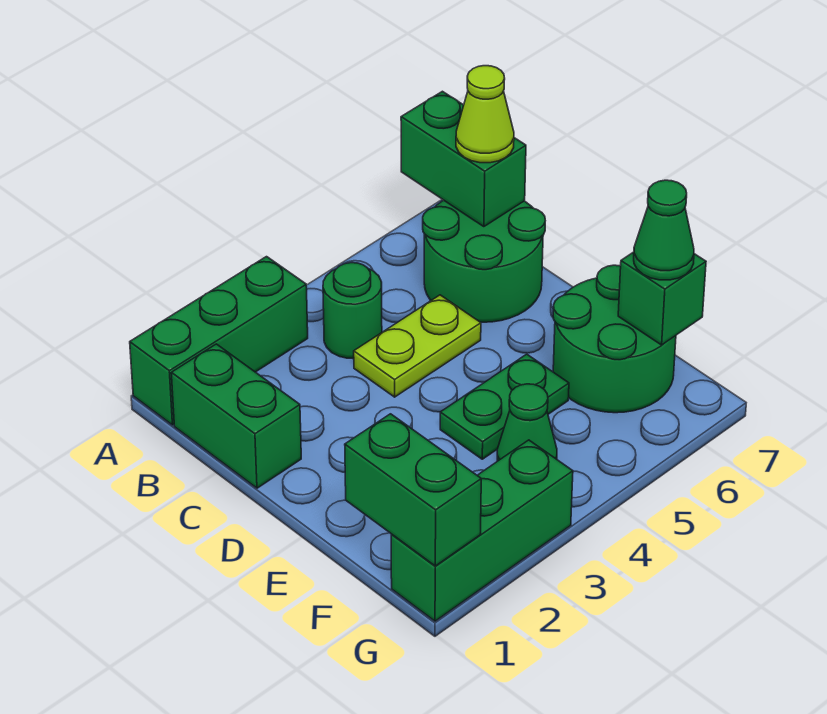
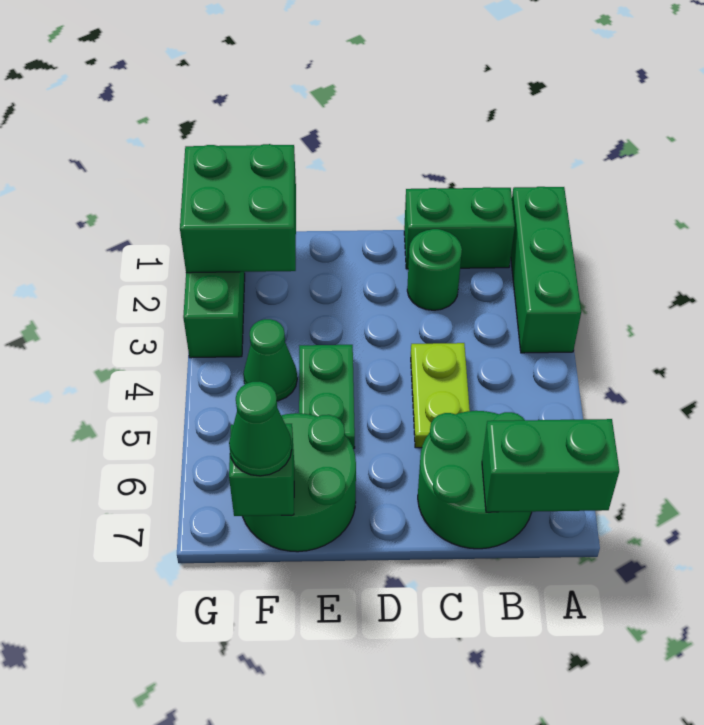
green round brick B4 level 1 -> green round brick C2 level 1
lime cone B7 level 3 -> none
green brick F1:G1 level 2 -> green brick F1:G2 level 2

